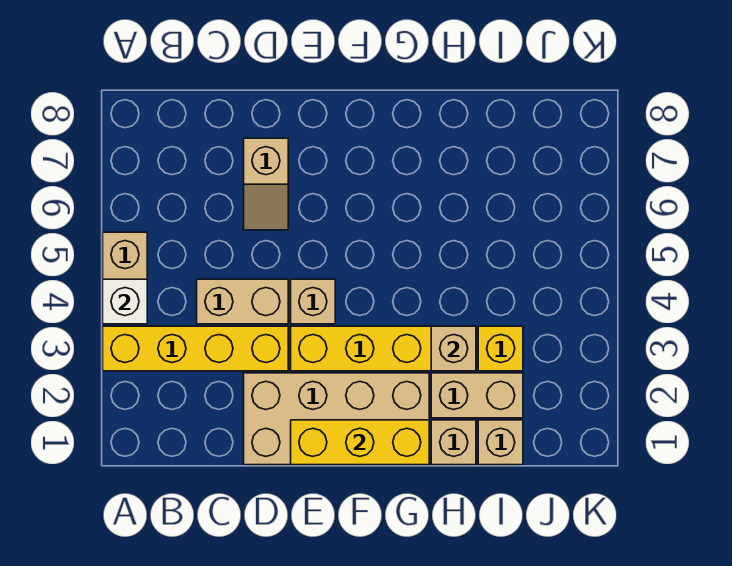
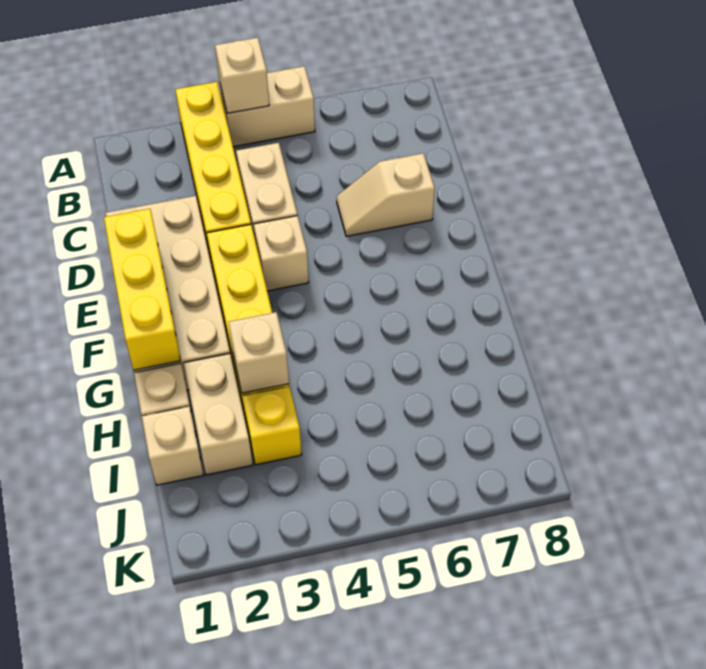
white brick A4 level 2 -> tan brick A4 level 2

